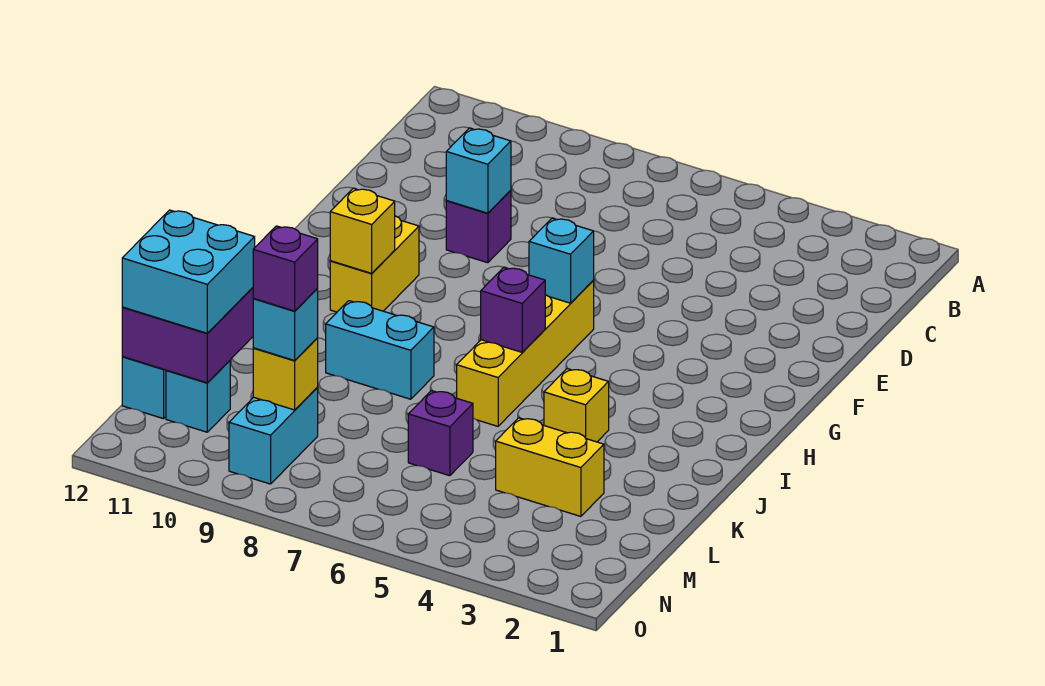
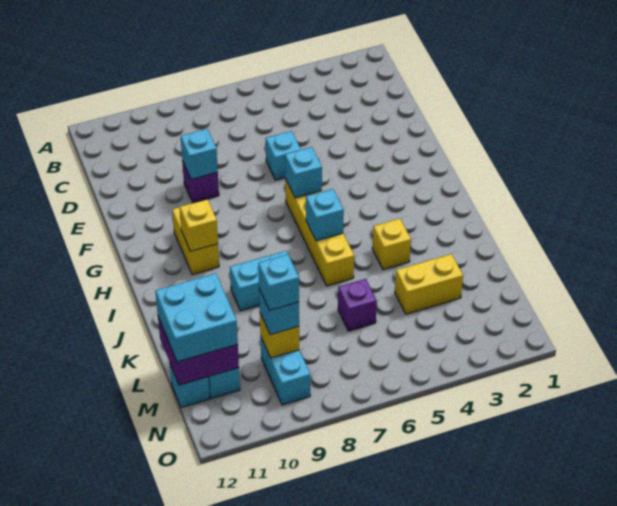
none -> cyan brick E6 level 1
purple brick I6 level 2 -> cyan brick I6 level 2
purple brick M9 level 4 -> cyan brick M9 level 4

